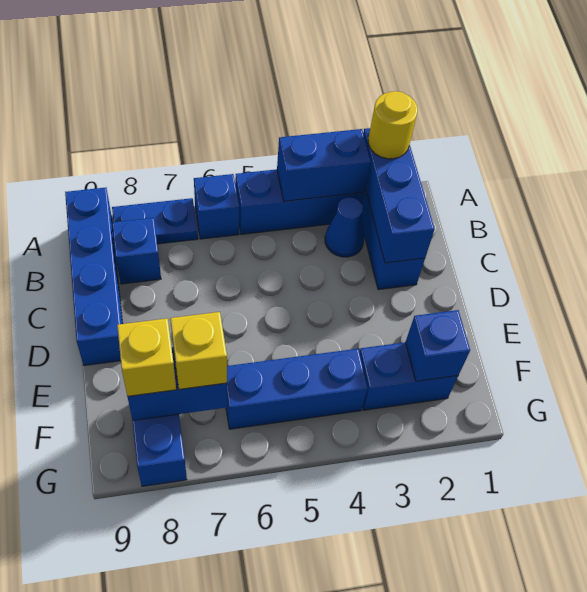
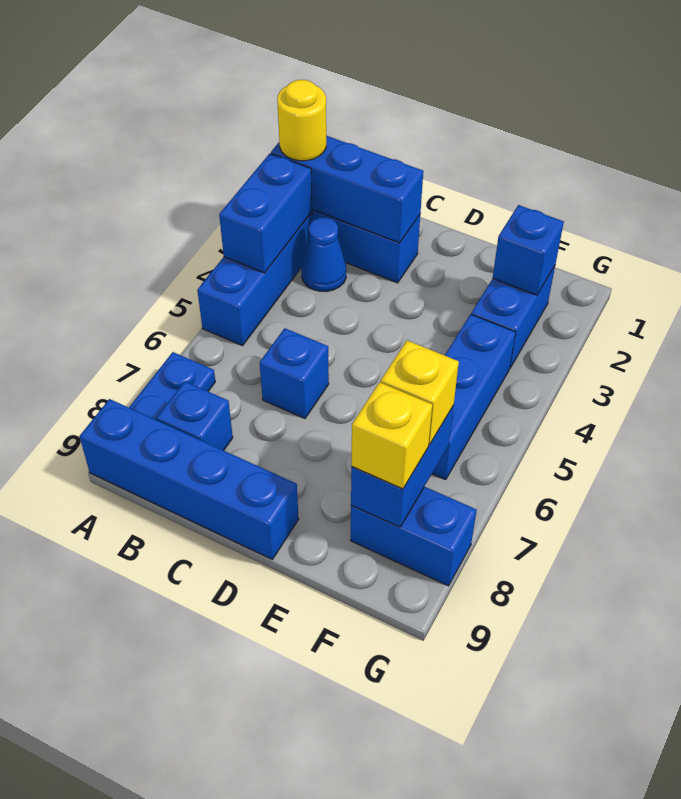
blue brick A6 level 1 -> blue brick C6 level 1

